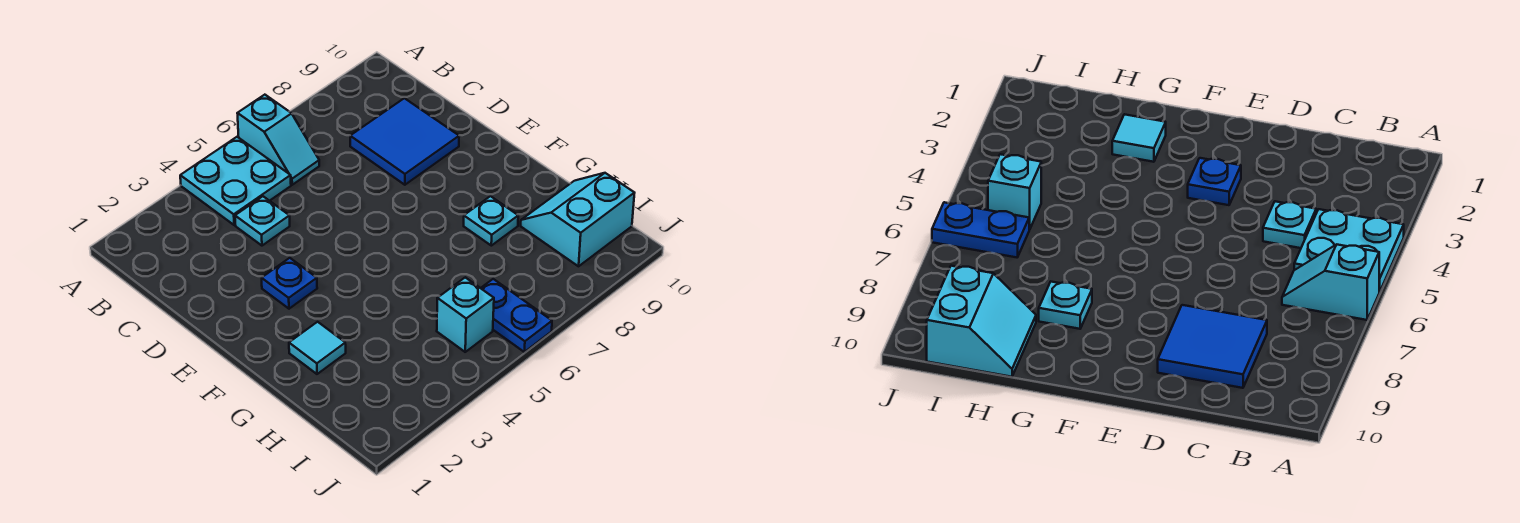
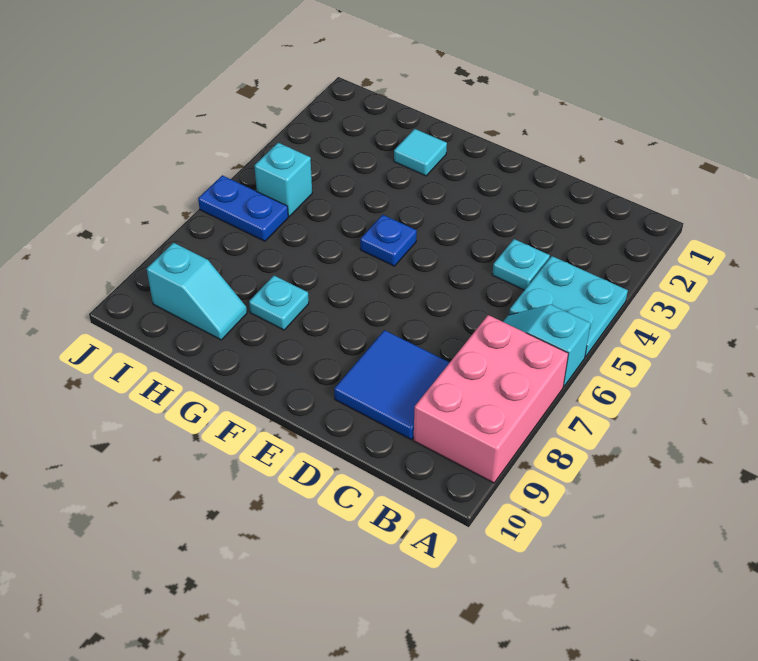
none -> pink brick A7:B9 level 1
blue plate E3 level 1 -> blue plate F5 level 1
cyan slope H9:I10 level 1 top I -> cyan slope H9:I9 level 1 top I

